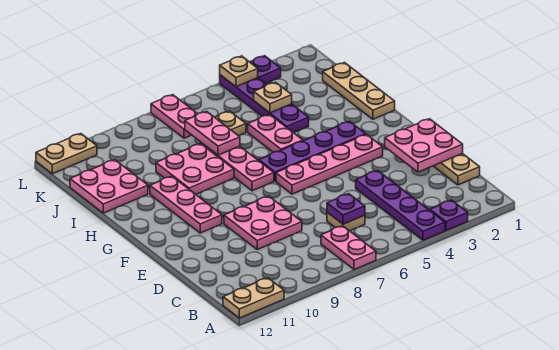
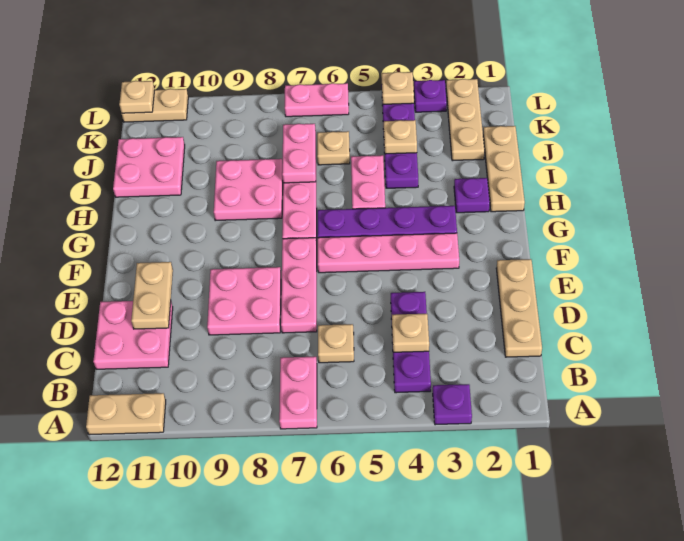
purple plate A4:D4 level 1 -> purple plate B4:D4 level 1
none -> tan plate C4 level 2
purple plate C6 level 2 -> purple plate H2 level 1
pink plate D1:E2 level 2 -> pink plate C11:D12 level 1
none -> tan plate D11:E11 level 2
pink plate F10:H10 level 1 -> pink plate D7:F7 level 1
none -> tan plate J2:L2 level 1
pink plate K7:L7 level 1 -> pink plate L6:L7 level 1
none -> tan plate L12 level 2

